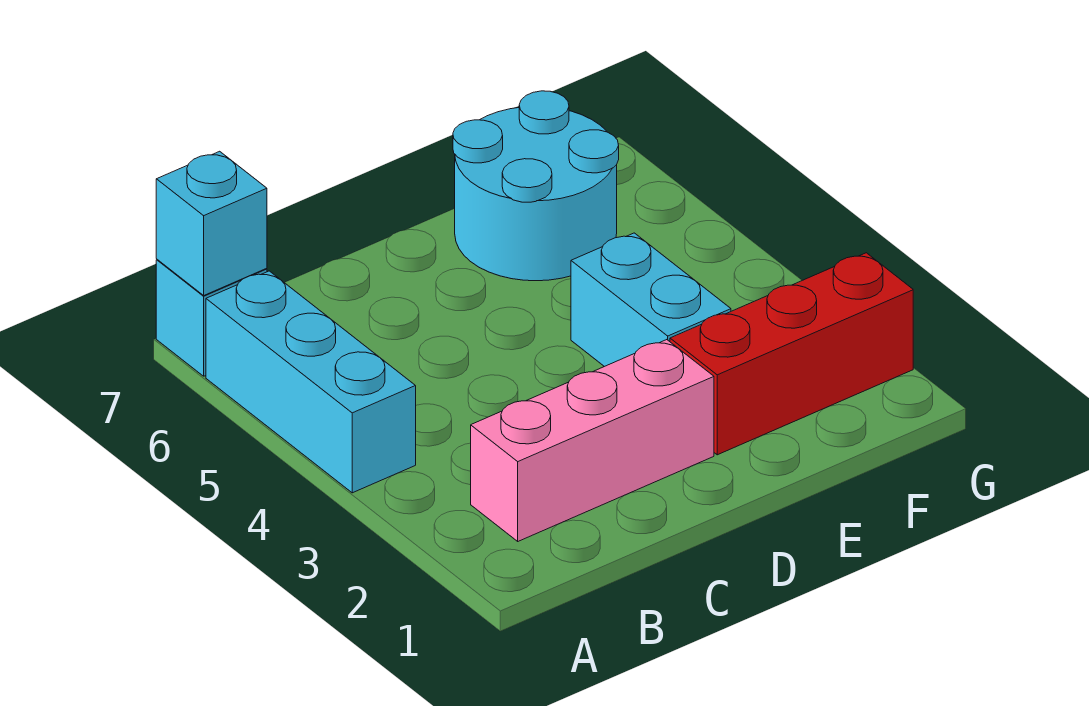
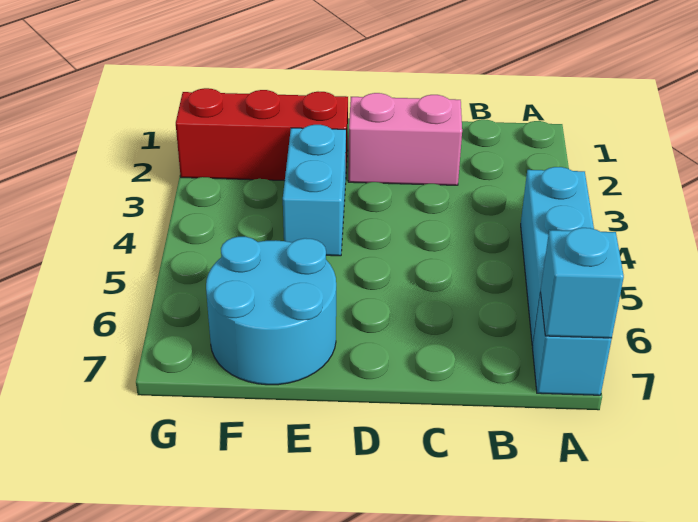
pink brick B2:D2 level 1 -> pink brick C2:D2 level 1

